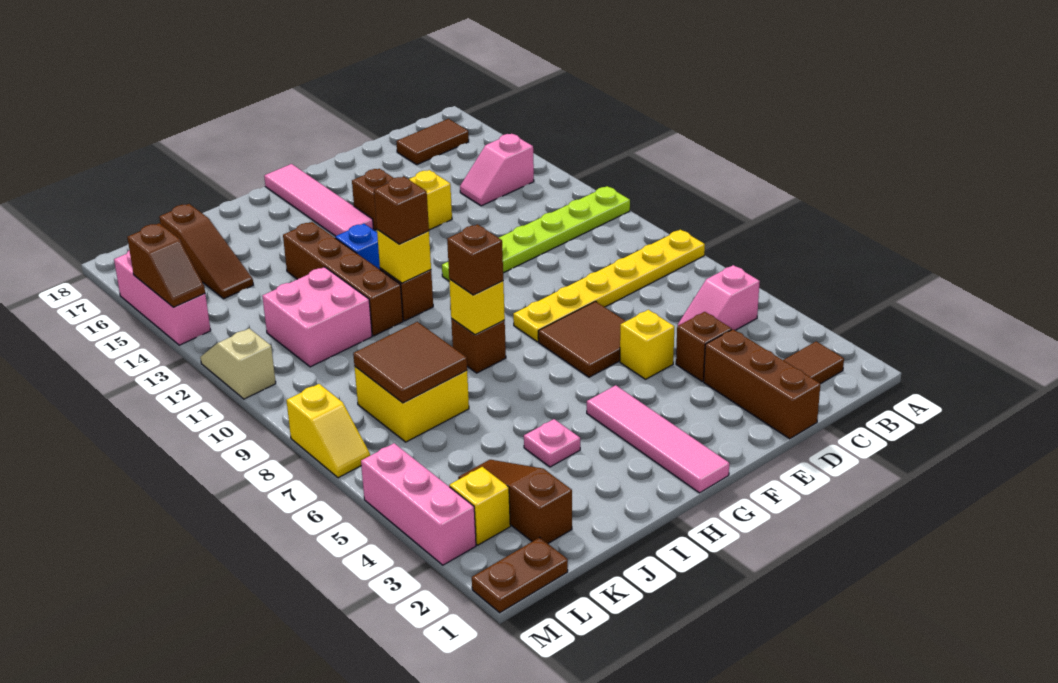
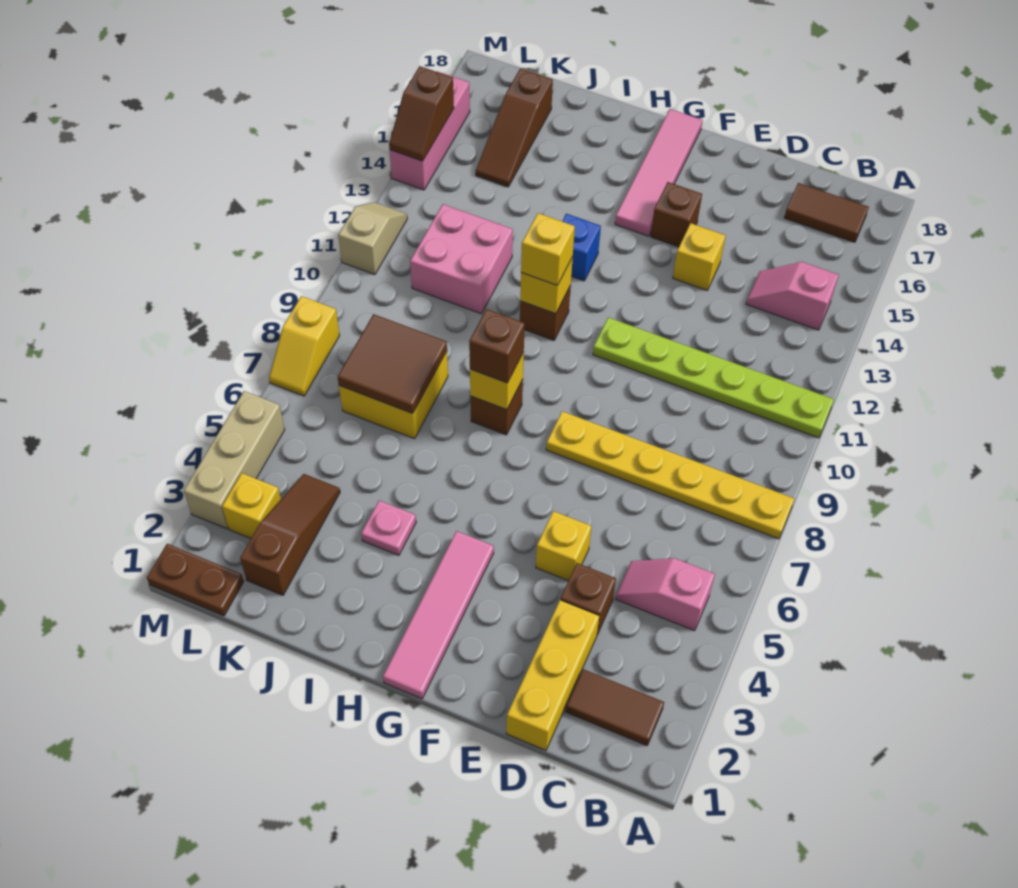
brown brick D1:D3 level 1 -> yellow brick D1:D3 level 1
brown tile E6:F7 level 1 -> none
brown brick H11 level 3 -> yellow brick H11 level 3
brown brick I11:I14 level 1 -> none
pink brick M3:M5 level 1 -> tan brick M3:M5 level 1

